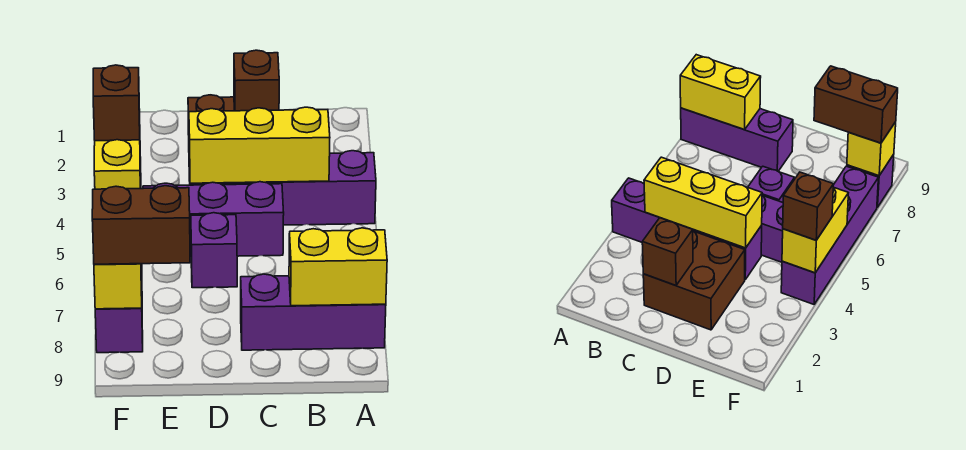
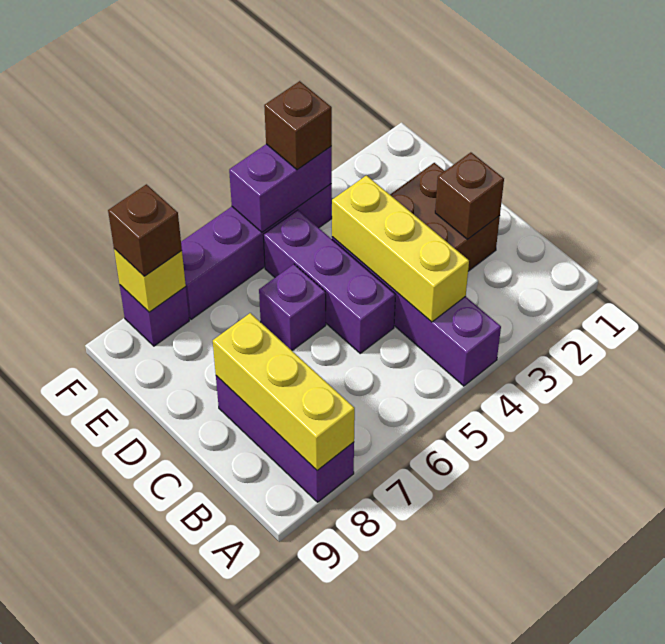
yellow brick A8:B8 level 2 -> yellow brick A8:C8 level 2
brown brick E8:F8 level 3 -> brown brick F8 level 3
yellow brick F4:F5 level 2 -> purple brick F4:F5 level 2

